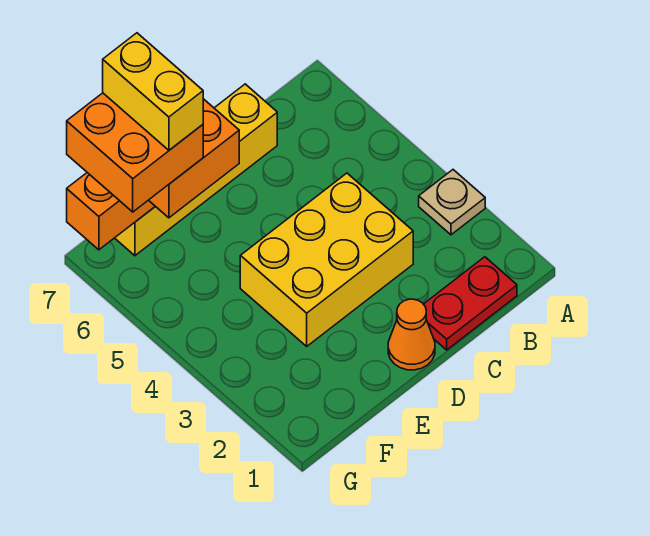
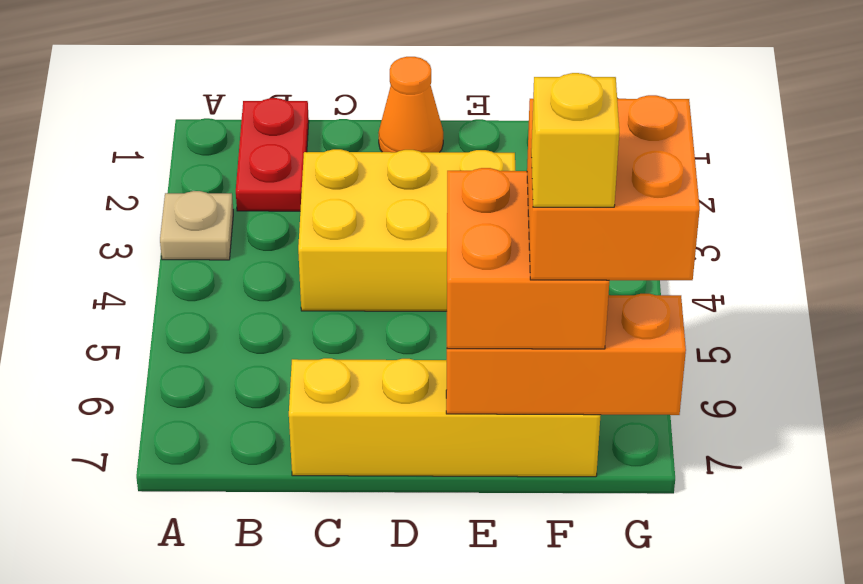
red plate B1:C1 level 1 -> red plate B1:B2 level 1
yellow brick F6:F7 level 5 -> yellow brick F7 level 5

